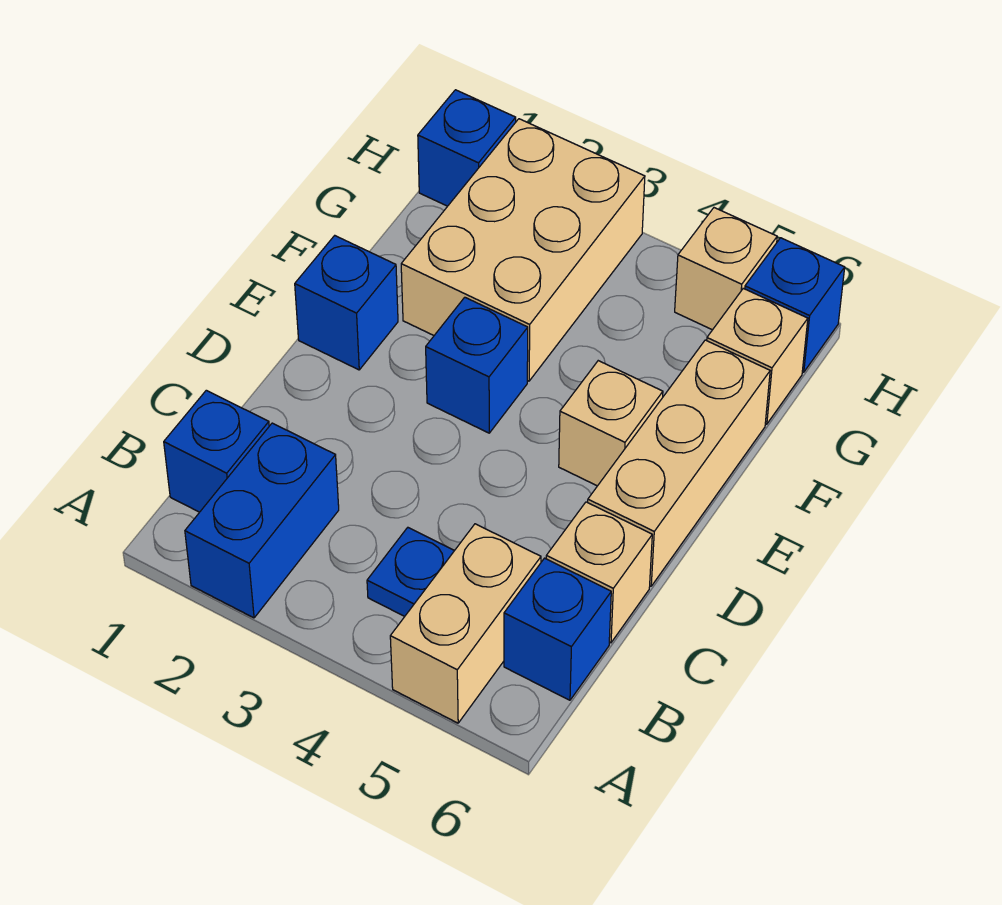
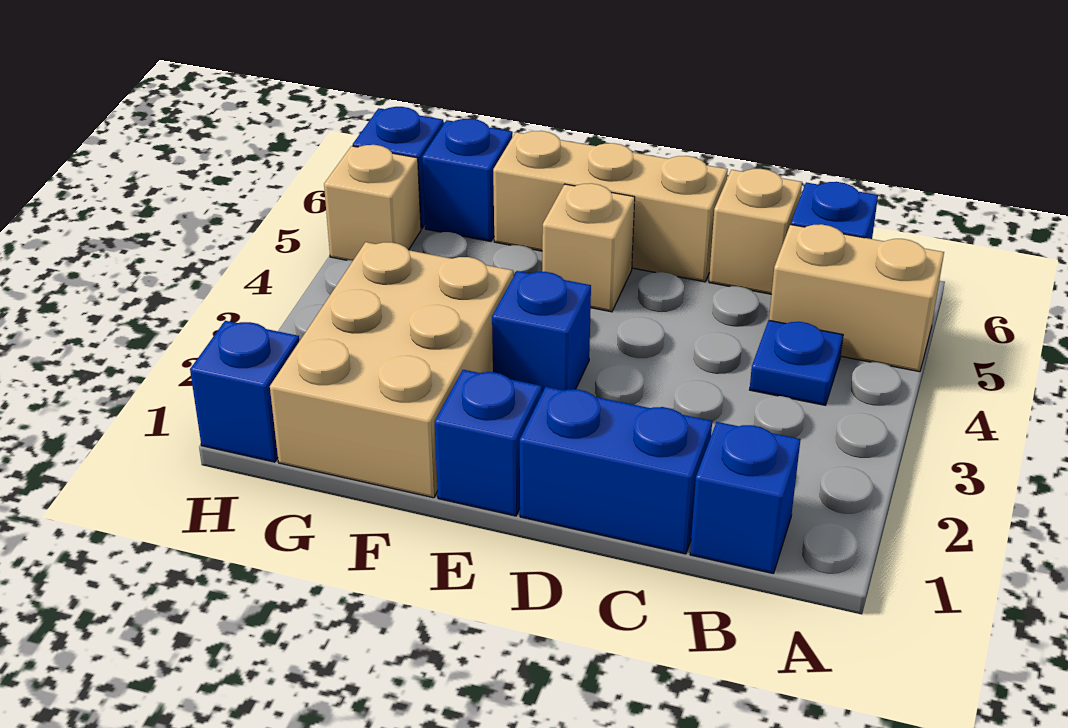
blue brick A2:B2 level 1 -> blue brick C1:D1 level 1
tan brick F2:H3 level 1 -> tan brick F1:G3 level 1
tan brick G6 level 1 -> blue brick G6 level 1

